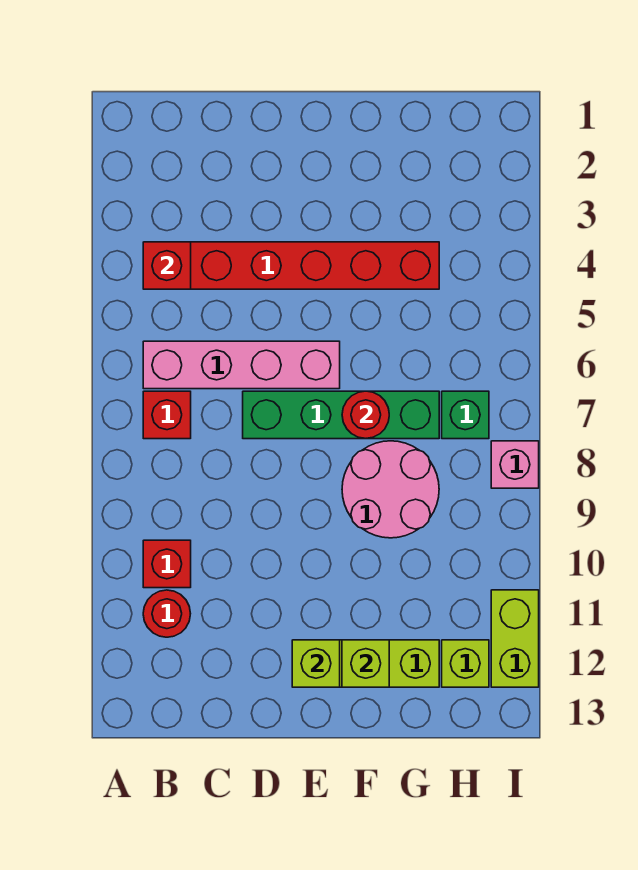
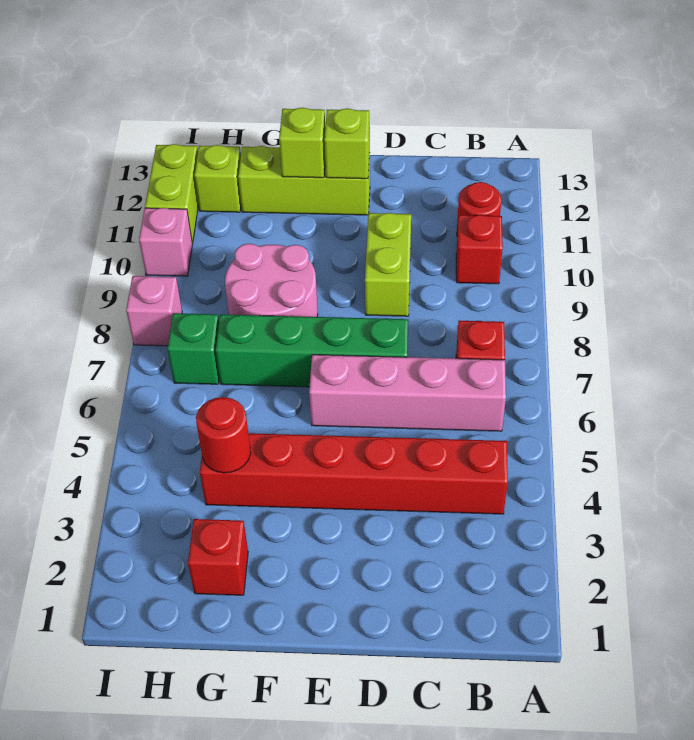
red brick B4 level 2 -> red brick G2 level 1
none -> lime brick D9:D10 level 1
red round brick F7 level 2 -> red round brick G4 level 2
none -> pink brick I10 level 1

